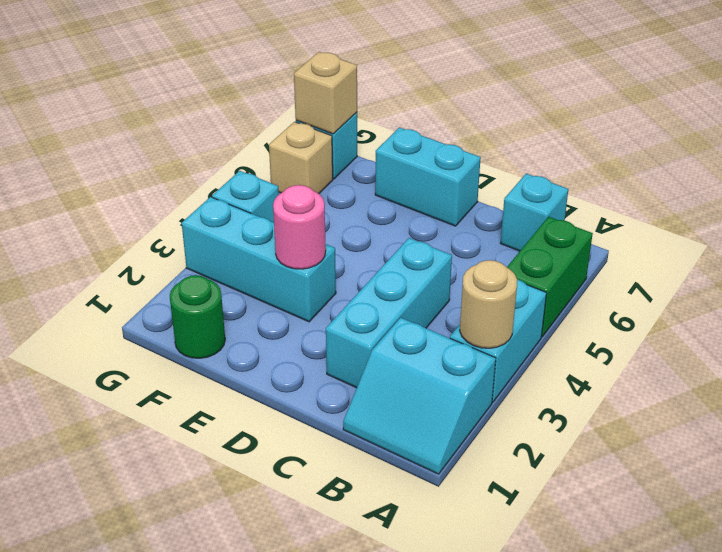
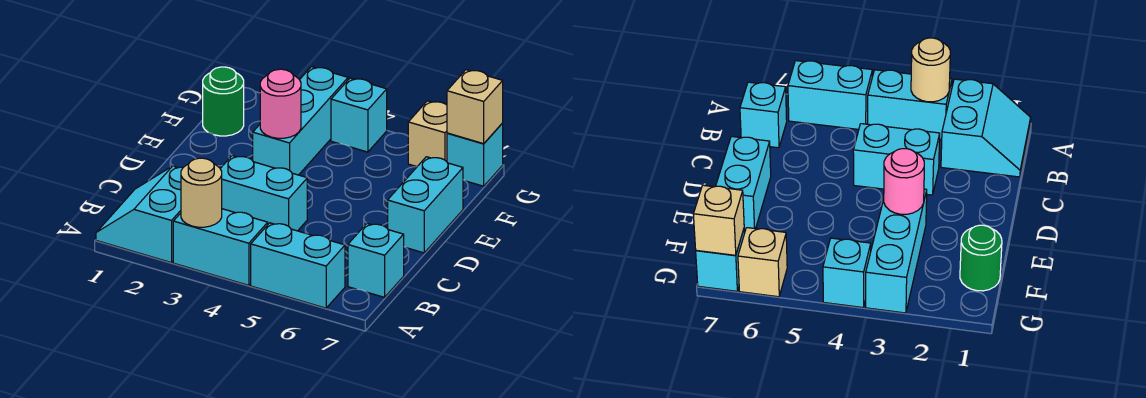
green brick A5:A6 level 1 -> cyan brick A5:A6 level 1
cyan brick C2:C4 level 1 -> cyan brick C3:C4 level 1

